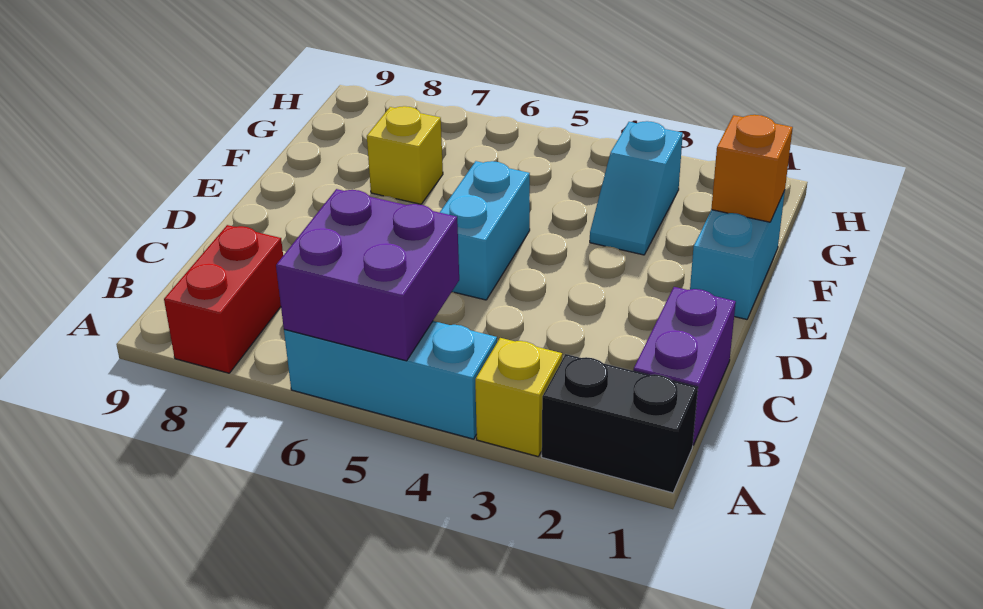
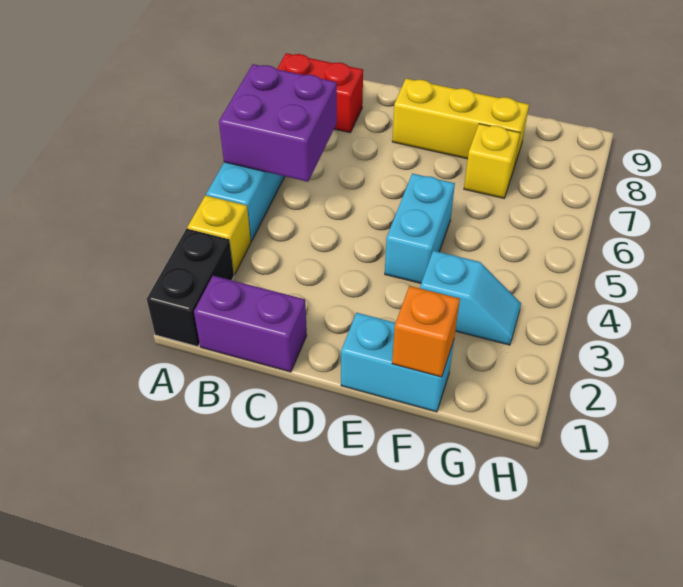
cyan brick D5:E5 level 1 -> cyan brick E4:E5 level 1
none -> yellow brick D8:F8 level 1
cyan slope F3:G3 level 1 top G -> cyan slope F3:G3 level 1 top F

